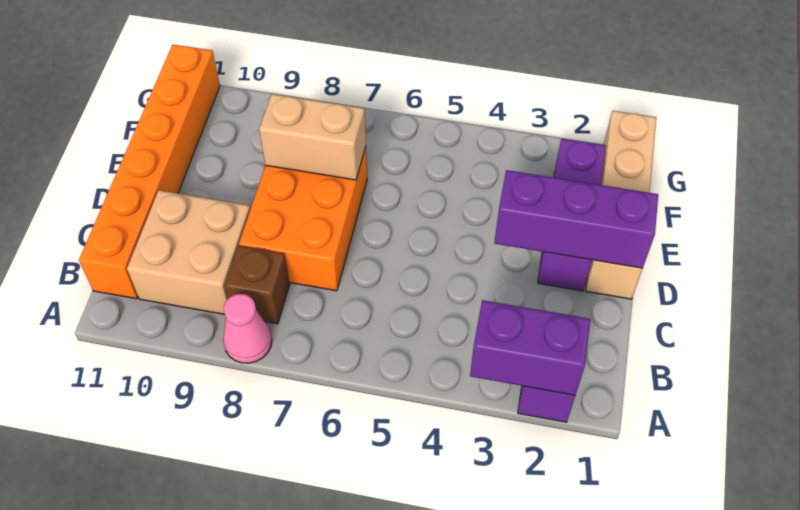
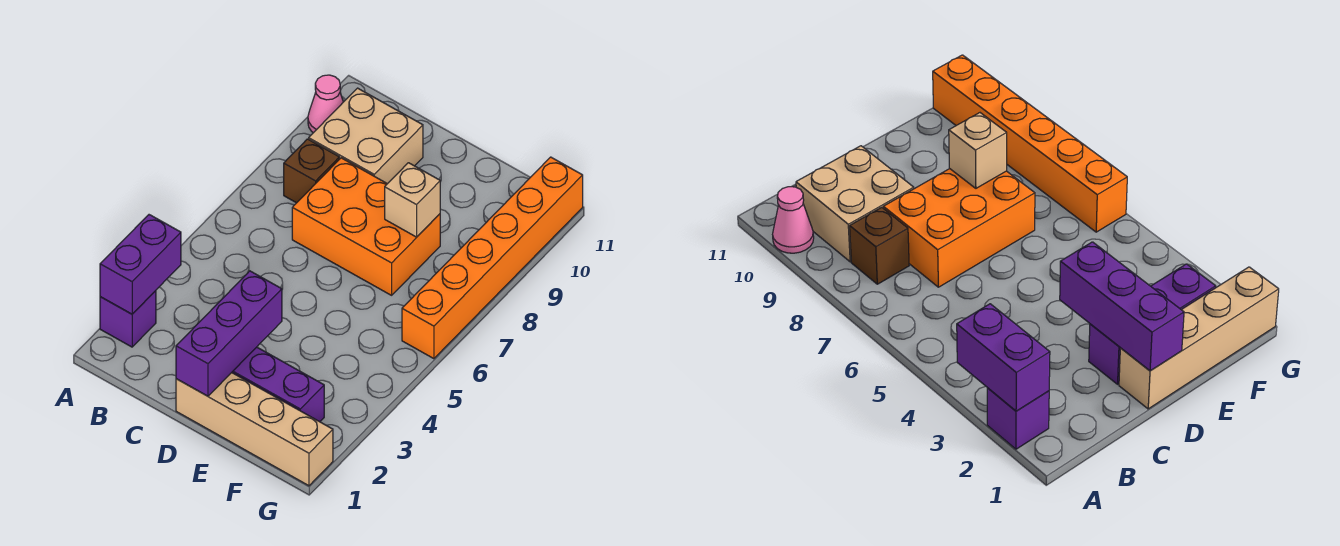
pink cone A8 level 1 -> pink cone A10 level 1
orange brick B11:G11 level 1 -> orange brick G6:G11 level 1
tan brick E7:E8 level 2 -> tan brick E8 level 2

